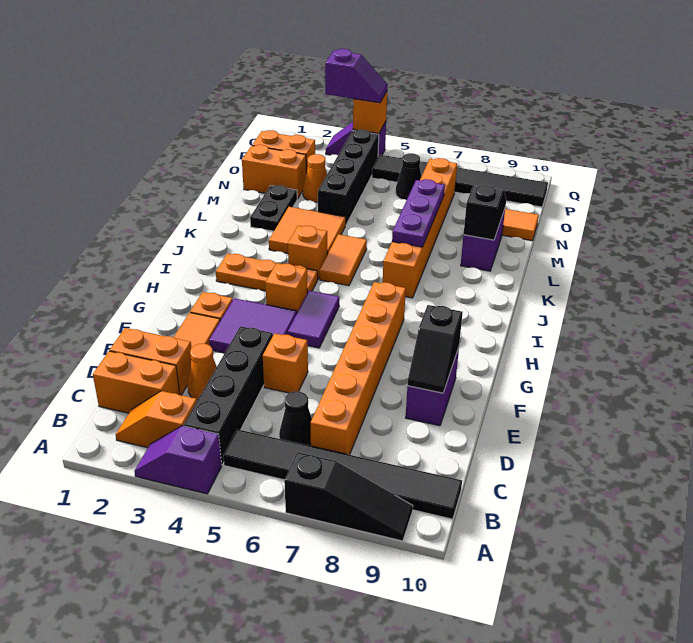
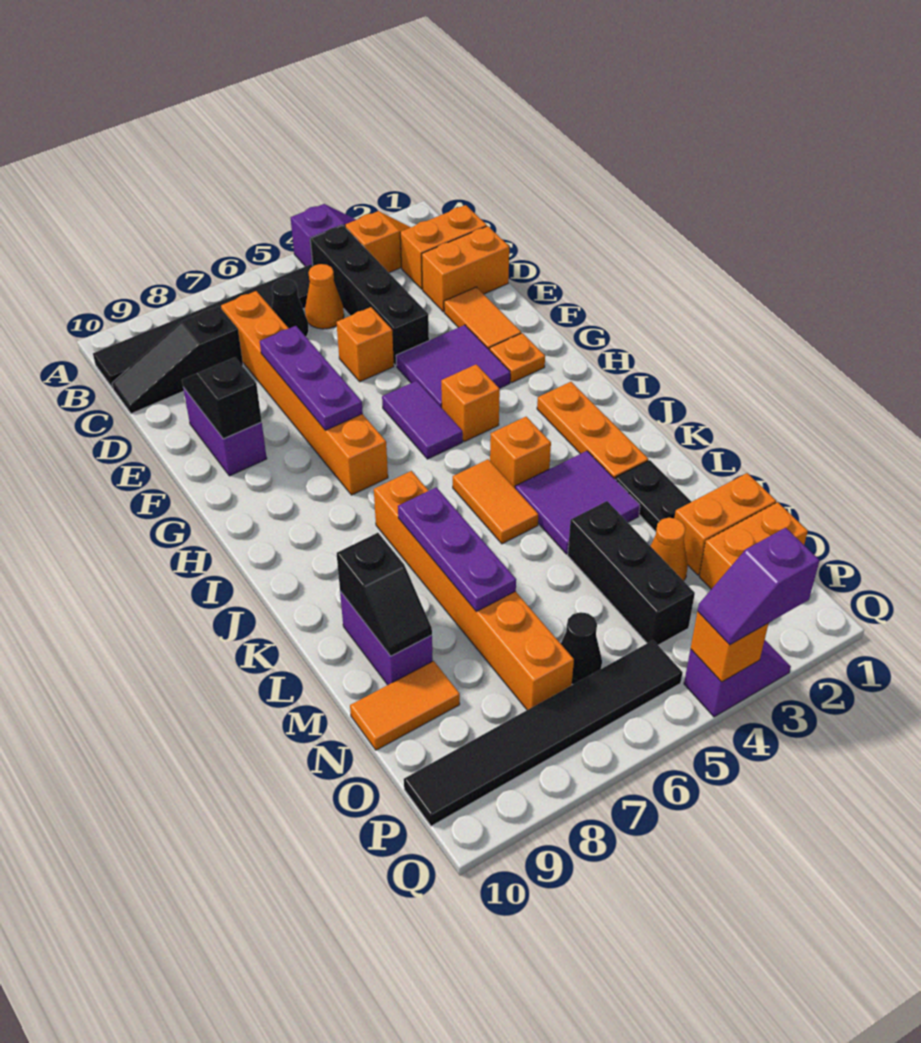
black slope A7:A9 level 1 top 7 -> black slope C8:C10 level 1 top 8
orange cone D3 level 1 -> orange cone C5 level 1
none -> purple plate E7:G7 level 2
orange plate I2:I4 level 1 -> orange plate I2:K2 level 1
orange tile K3:L4 level 1 -> purple tile K3:L4 level 1
black brick M4:P4 level 1 -> black brick M4:O4 level 1

